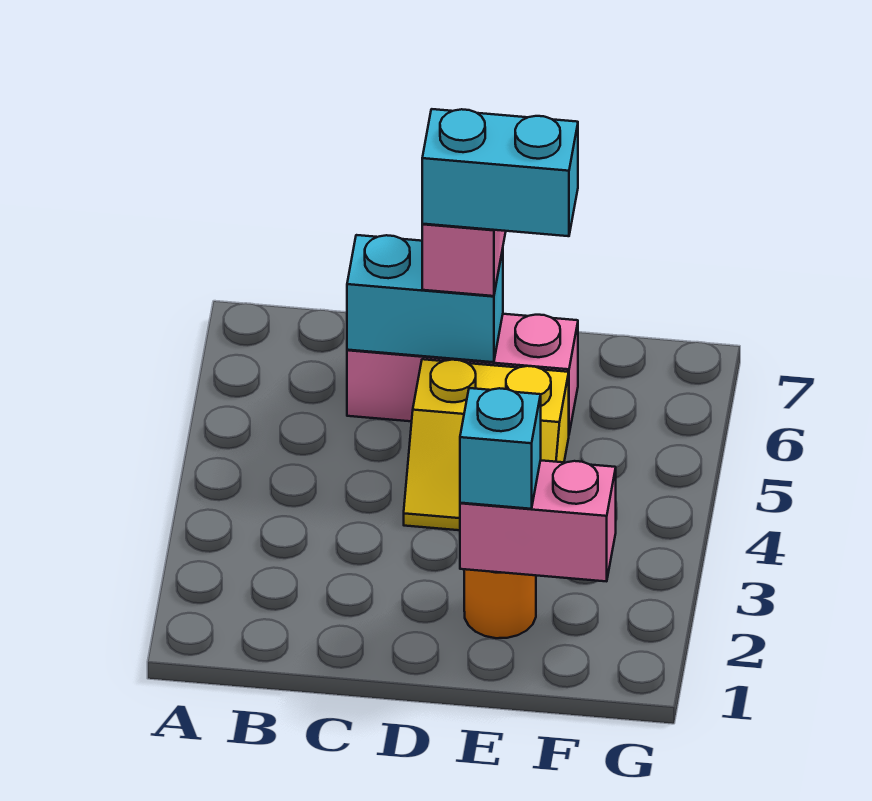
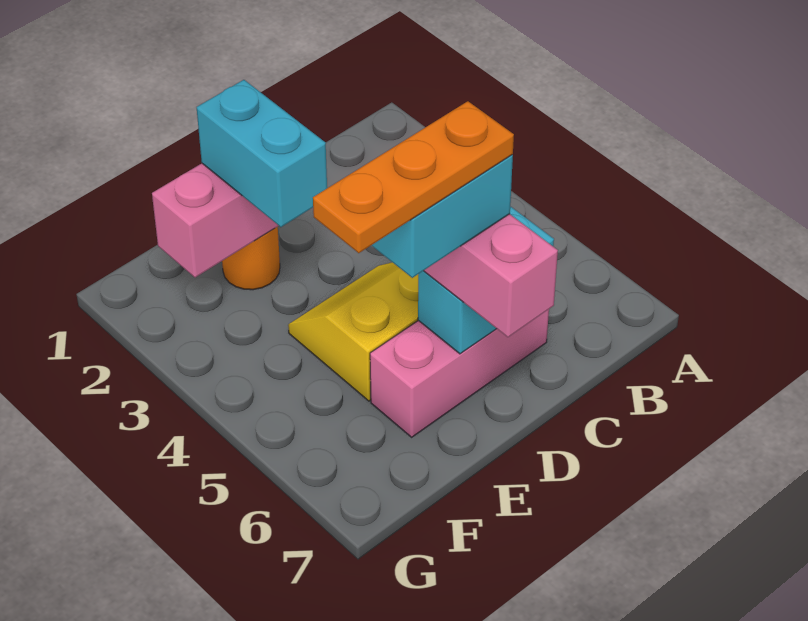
none -> orange plate D6:F6 level 5
cyan brick E2 level 3 -> cyan brick E2:E3 level 3

